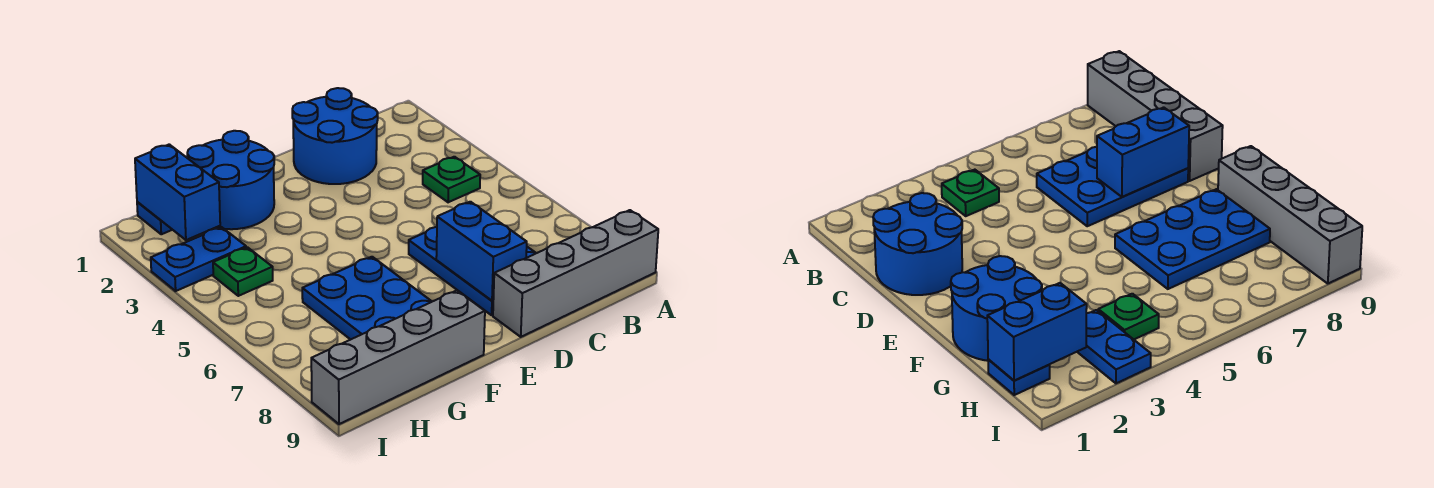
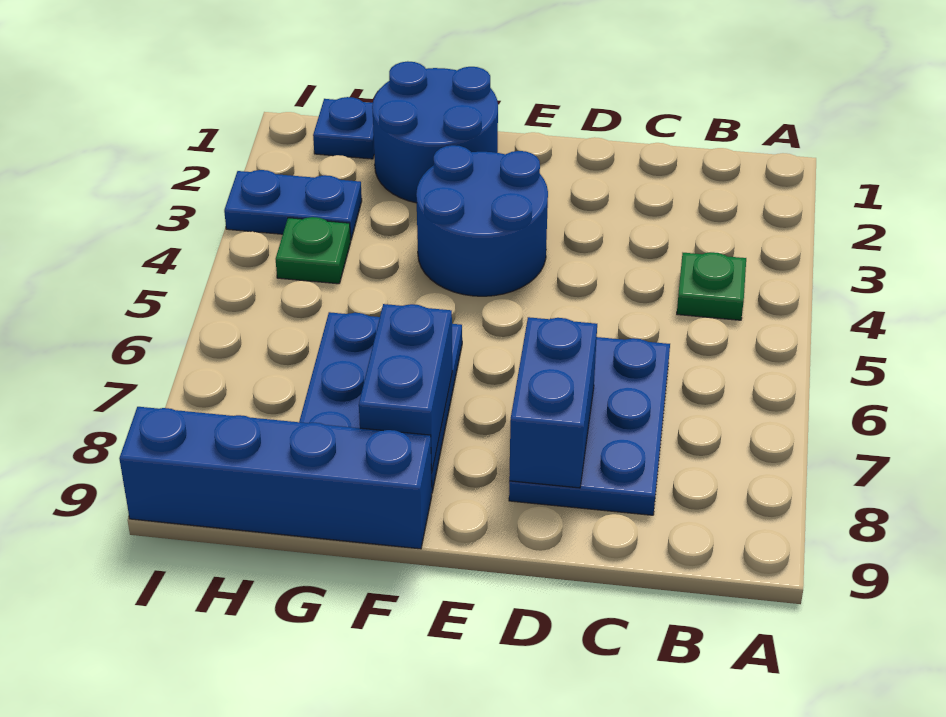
grey brick A9:D9 level 1 -> none
blue round brick C1:D2 level 1 -> blue round brick E3:F4 level 1
grey brick F9:I9 level 1 -> blue brick F9:I9 level 1
blue brick H1:H2 level 2 -> blue brick F7:F8 level 2

